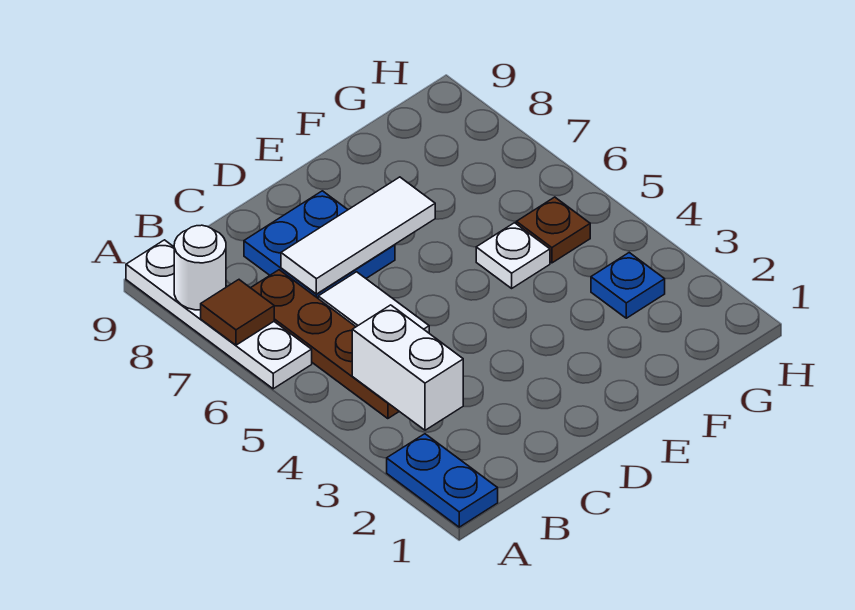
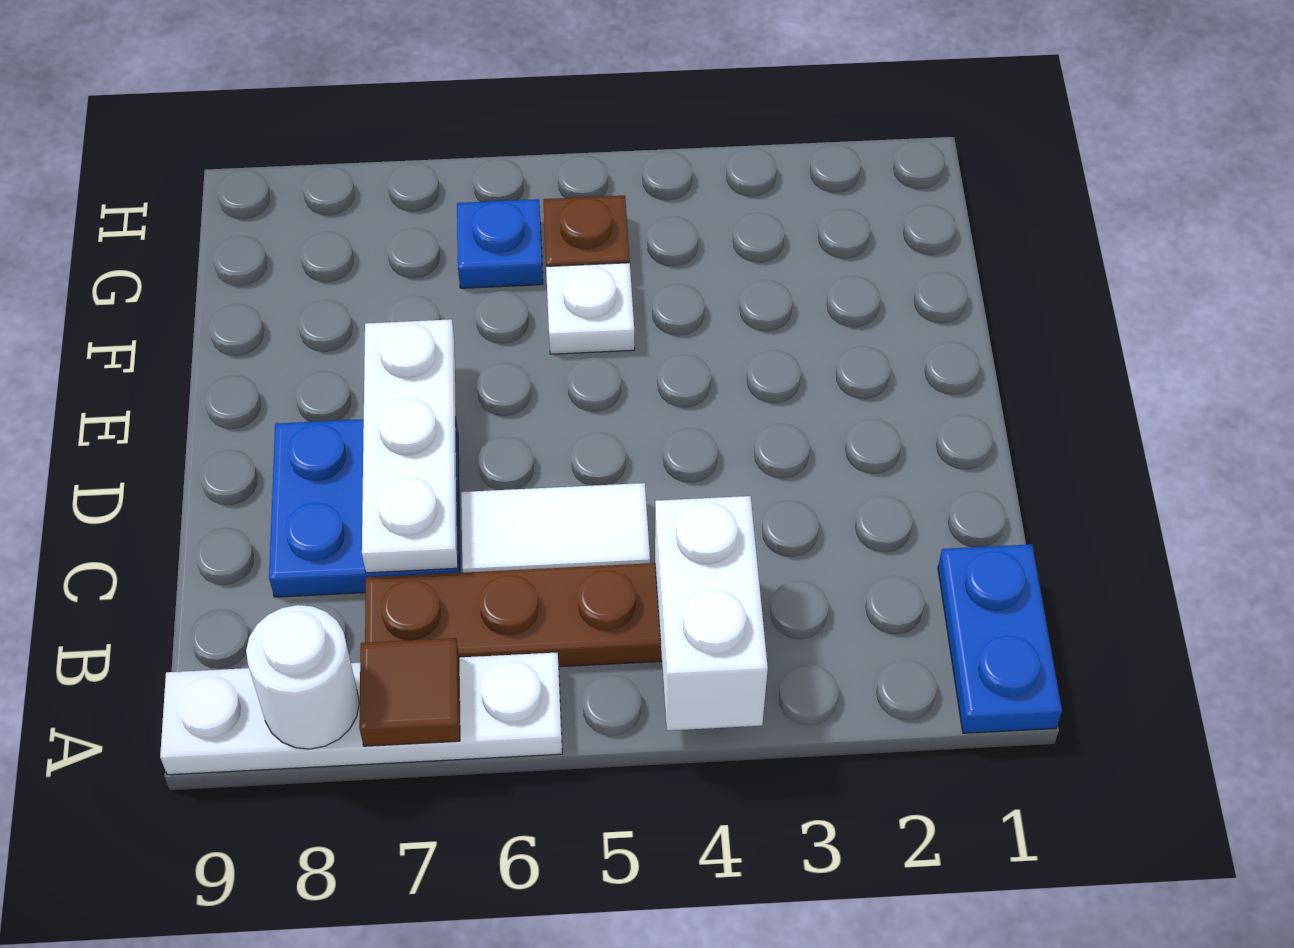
blue plate A1:A2 level 1 -> blue plate A1:B1 level 1
white brick B3:B4 level 2 -> white brick A4:B4 level 2
white tile C7:E7 level 2 -> white plate C7:E7 level 2
blue plate G3 level 1 -> blue plate G6 level 1

